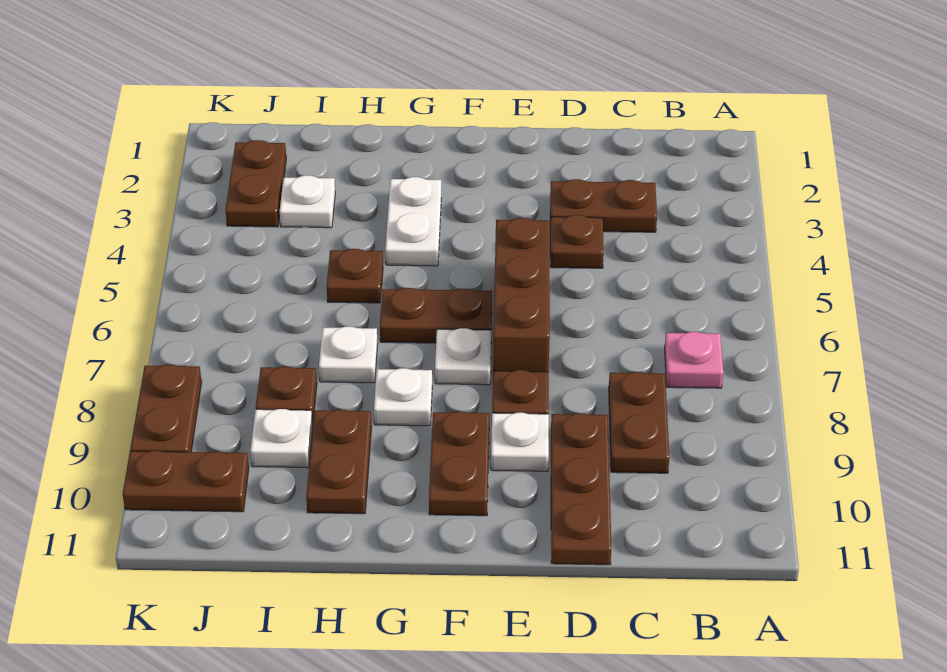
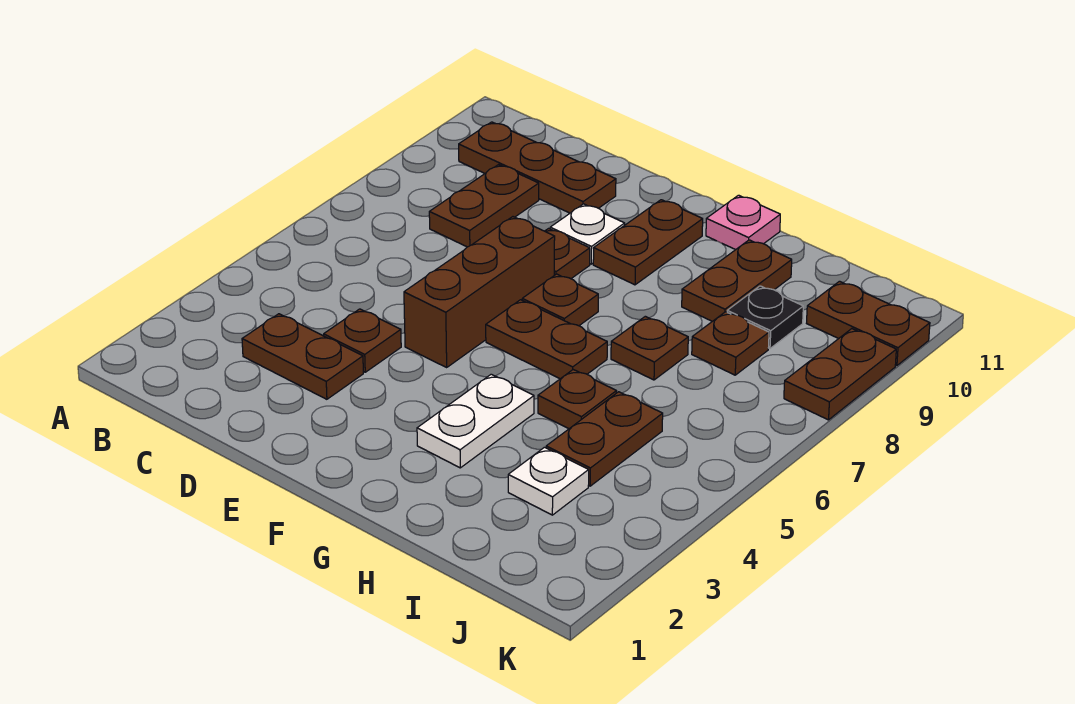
pink plate B7 level 1 -> pink plate G11 level 1
brown plate D9:D11 level 1 -> brown plate B10:D10 level 1
white plate F7 level 1 -> brown plate F7 level 1
white plate G8 level 1 -> none
white plate H7 level 1 -> brown plate H7 level 1
white plate I9 level 1 -> black plate I9 level 1
brown plate J2:J3 level 1 -> brown plate I4:I5 level 1

